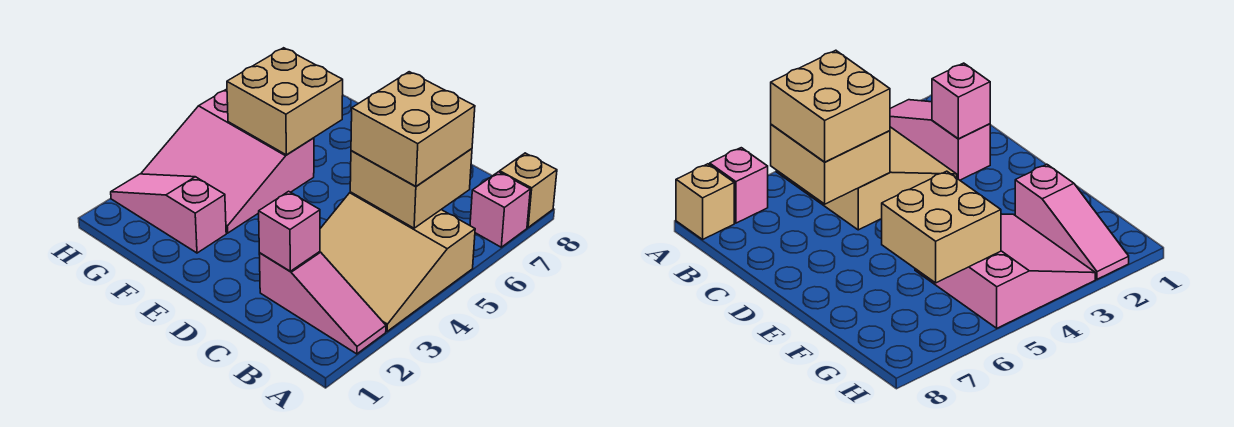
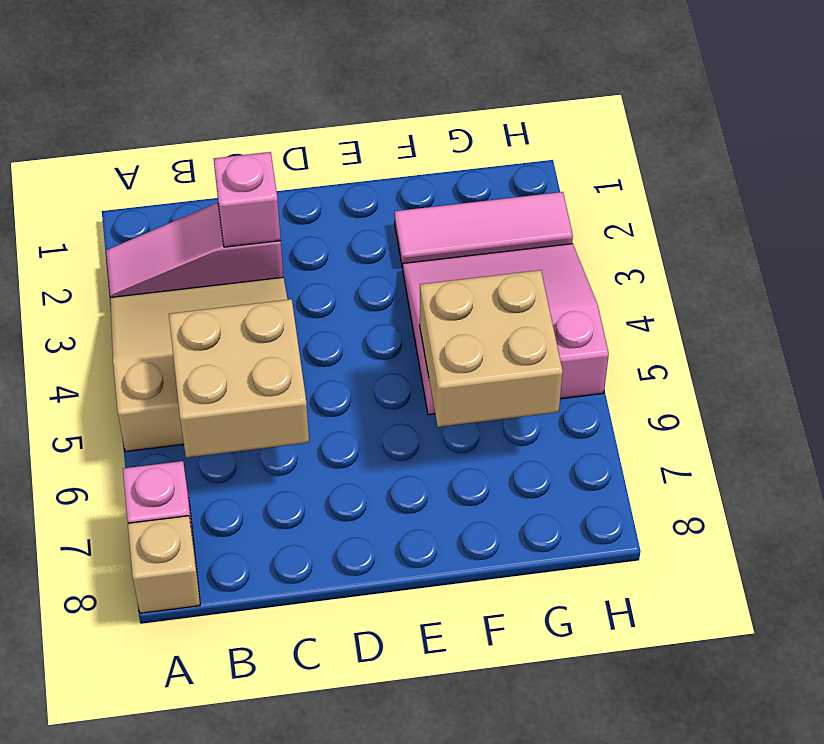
tan brick B5:C6 level 3 -> none
pink slope F2:H2 level 1 top F -> pink tile F2:H2 level 1

